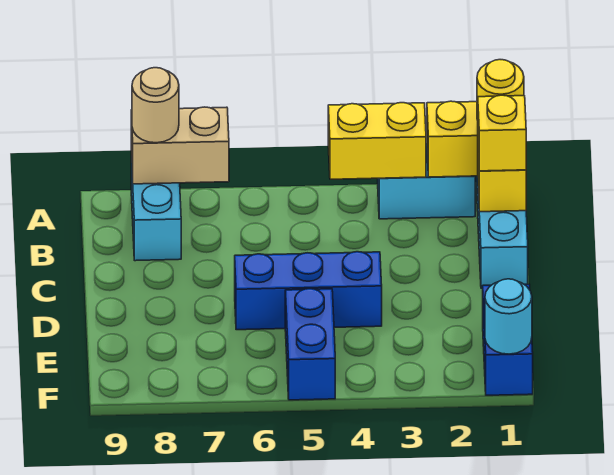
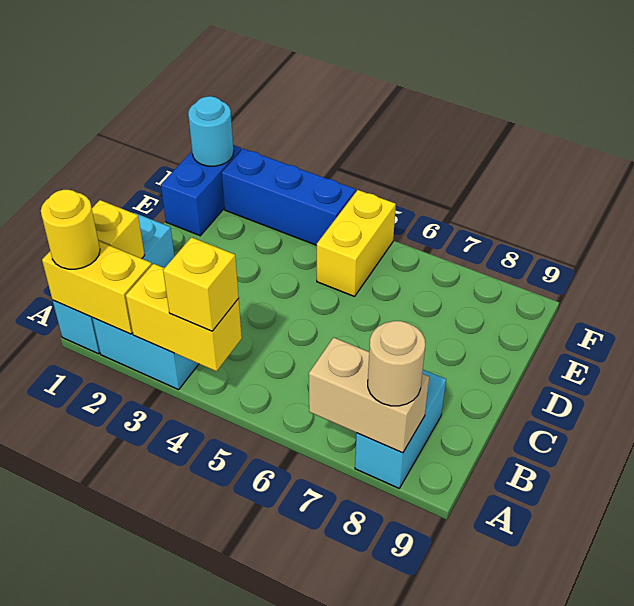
yellow brick B1 level 3 -> yellow brick A4 level 3
blue brick D4:D6 level 1 -> blue brick F2:F4 level 1
blue brick E5:F5 level 1 -> yellow brick E5:F5 level 1

